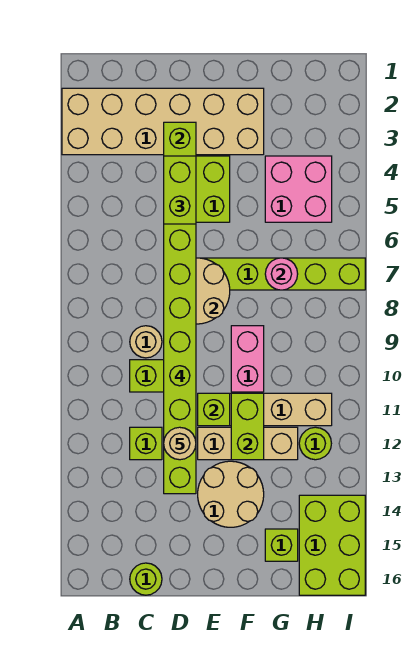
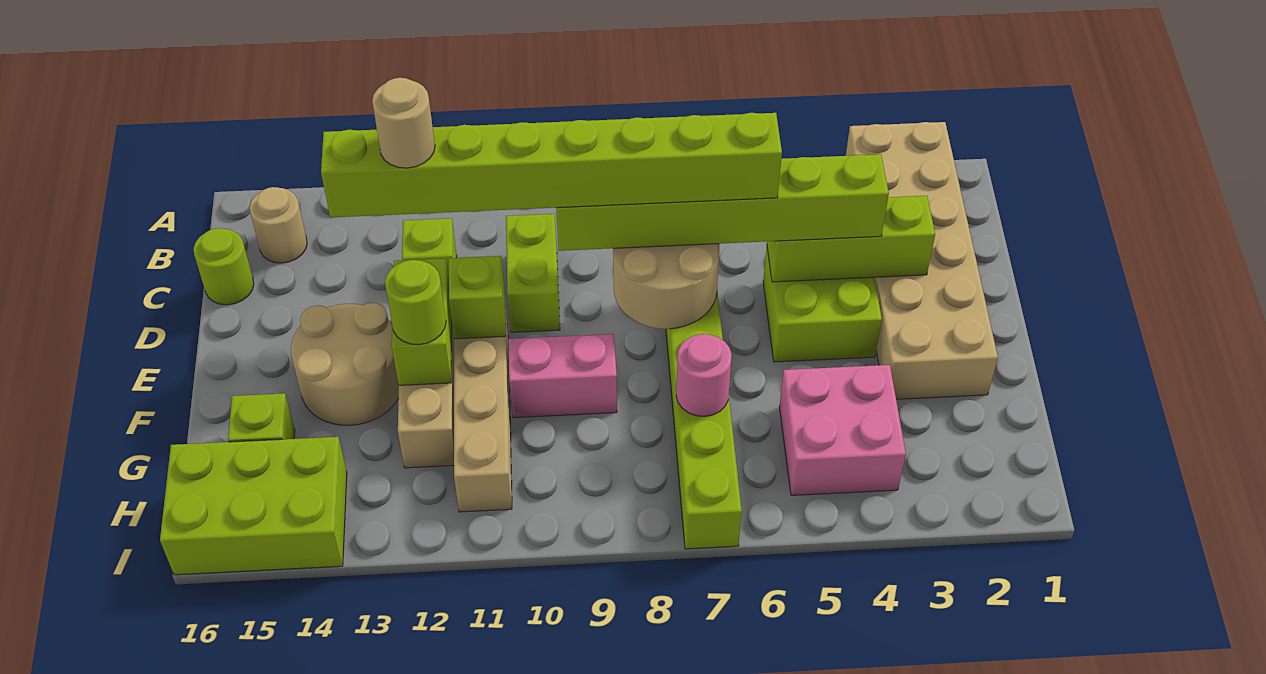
tan round brick C9 level 1 -> tan round brick B15 level 1
lime brick F11:F12 level 2 -> lime brick E12:F12 level 2
lime round brick H12 level 1 -> lime round brick F12 level 3

